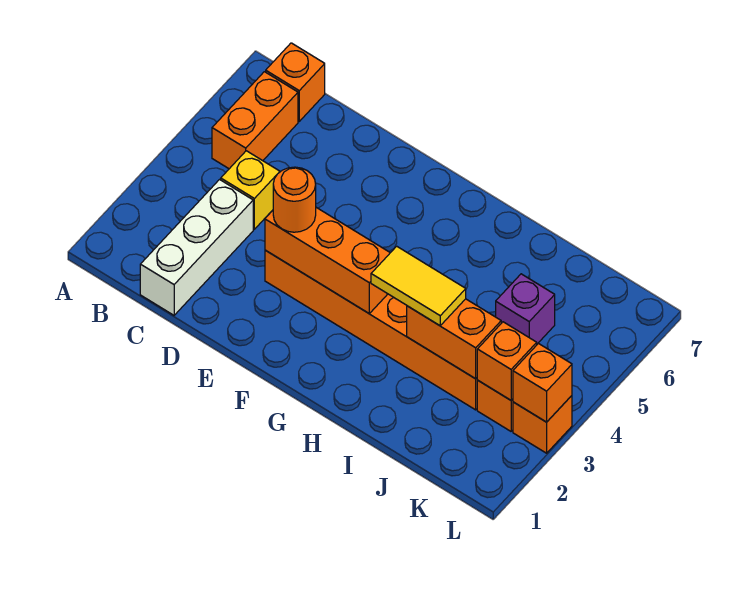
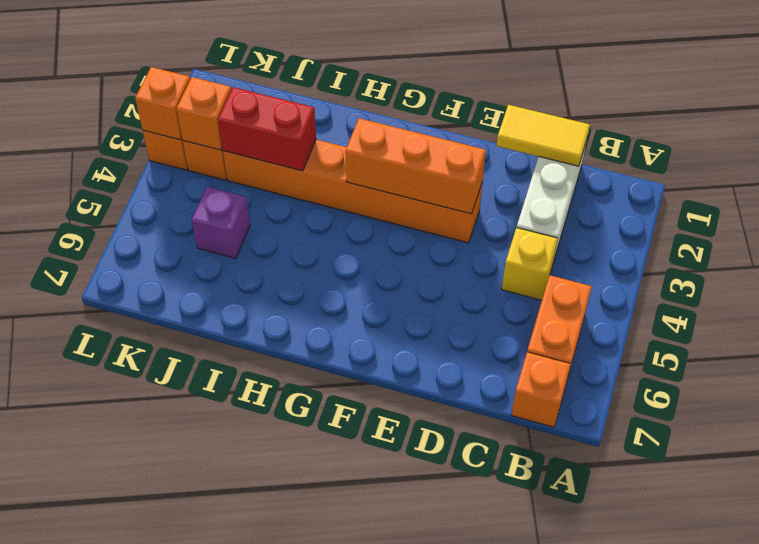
orange round brick E3 level 3 -> none
yellow tile H3:I3 level 3 -> yellow tile C1:D1 level 2
orange brick I3:J3 level 2 -> red brick I3:J3 level 2

